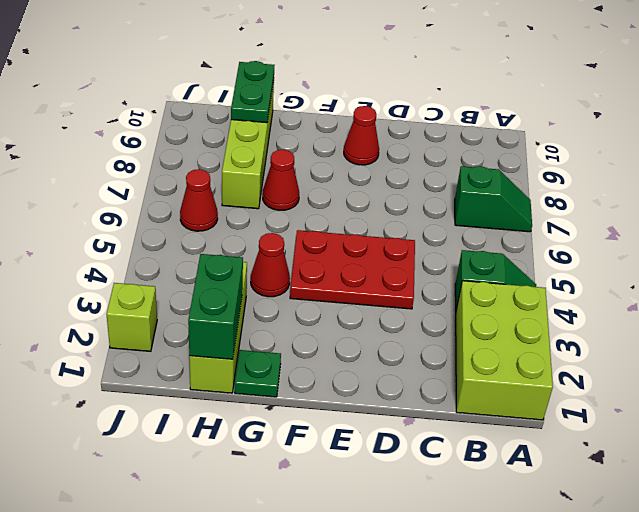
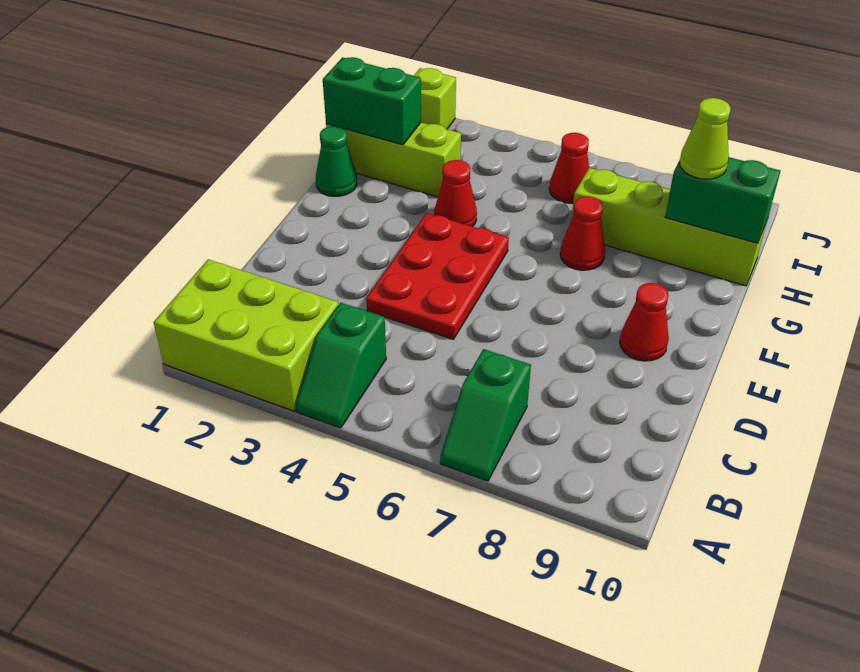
green plate G1 level 1 -> green cone G1 level 1
green plate H9:H10 level 2 -> green brick H9:H10 level 2
none -> lime cone H9 level 3

